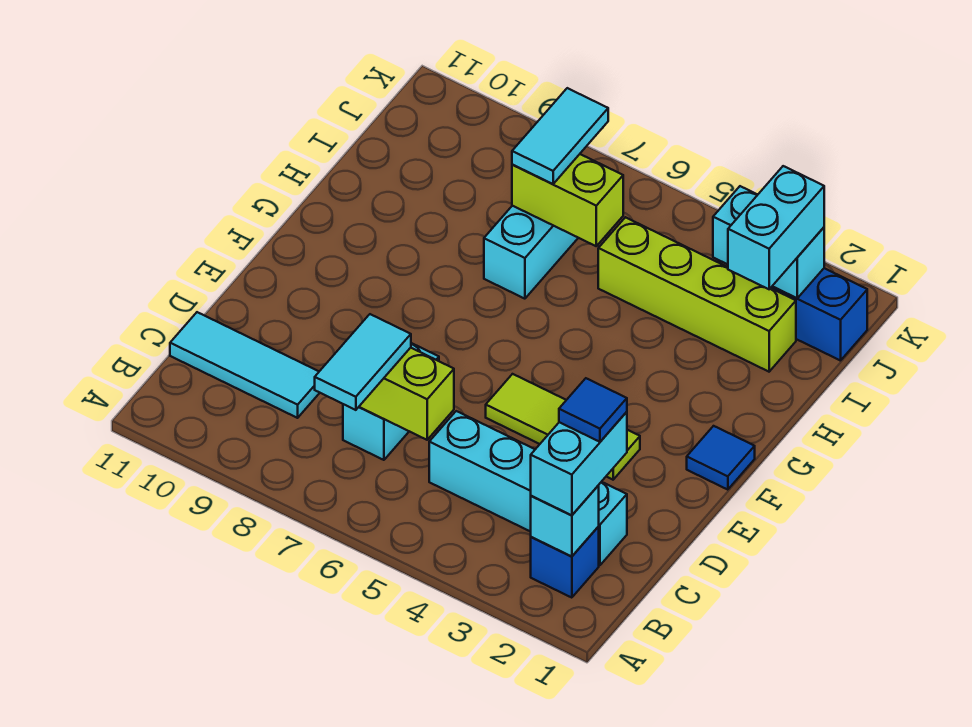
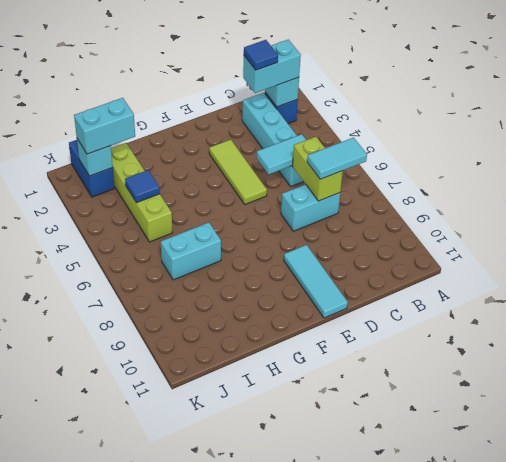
cyan tile C9:C11 level 1 -> cyan tile E9:E11 level 1
blue tile F1 level 1 -> blue tile I4 level 2
lime brick I6:I7 level 2 -> none
cyan tile I7:J7 level 3 -> cyan tile C5:D5 level 2
cyan brick J2:J3 level 2 -> cyan brick J2 level 2

